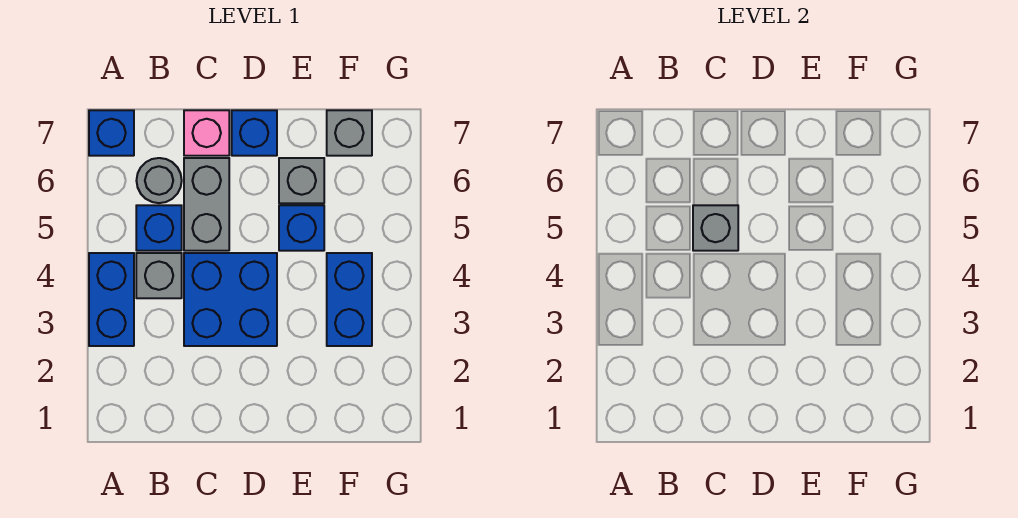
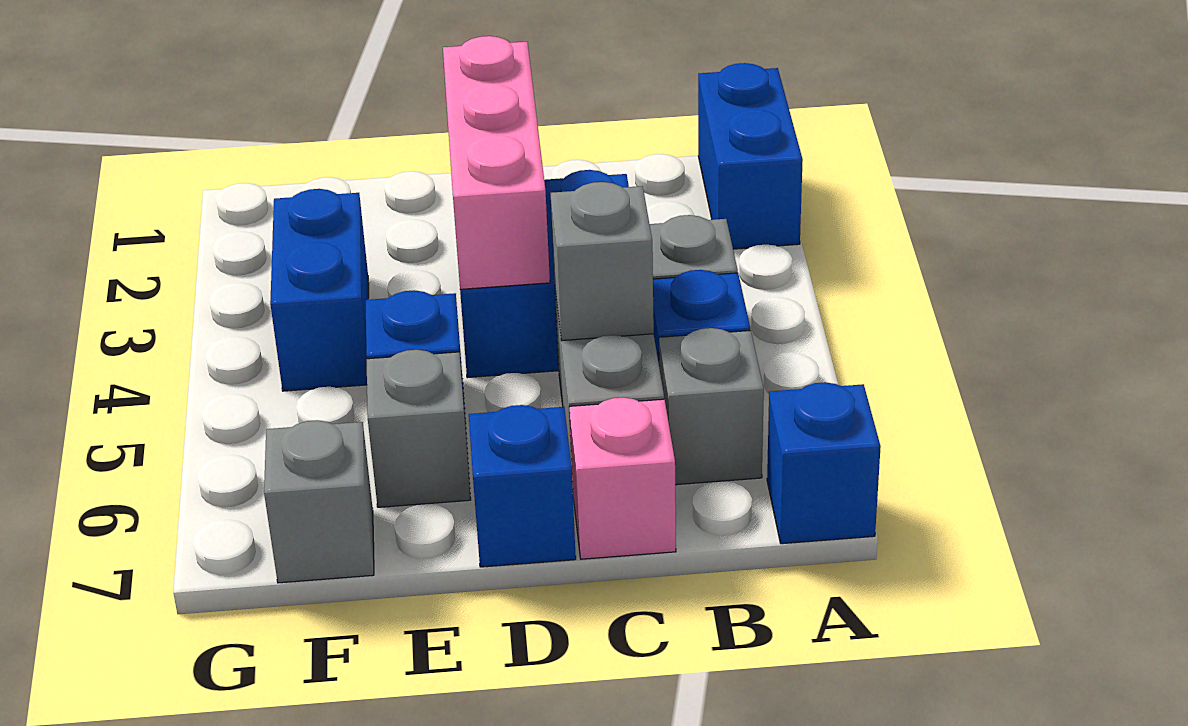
blue brick A3:A4 level 1 -> blue brick A1:A2 level 1
grey round brick B6 level 1 -> grey brick B6 level 1
none -> pink brick D2:D4 level 2

